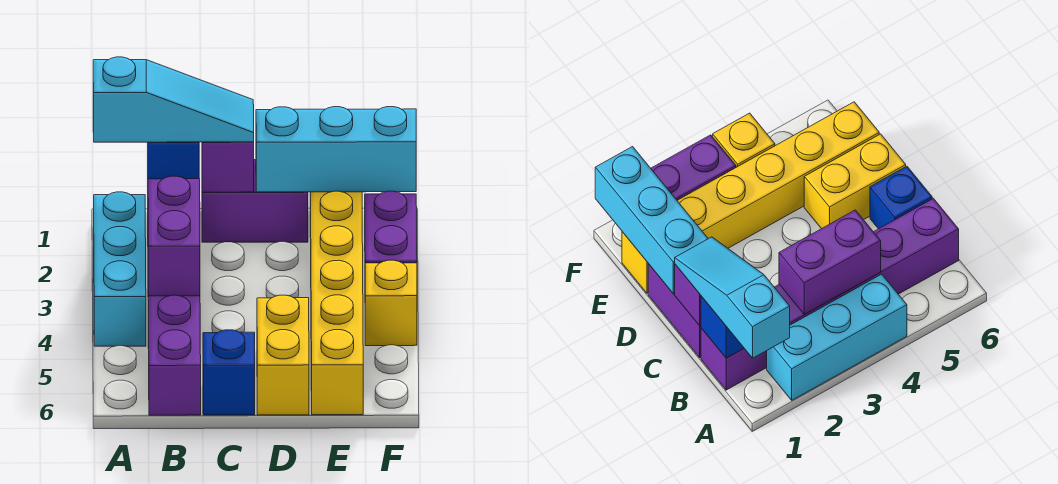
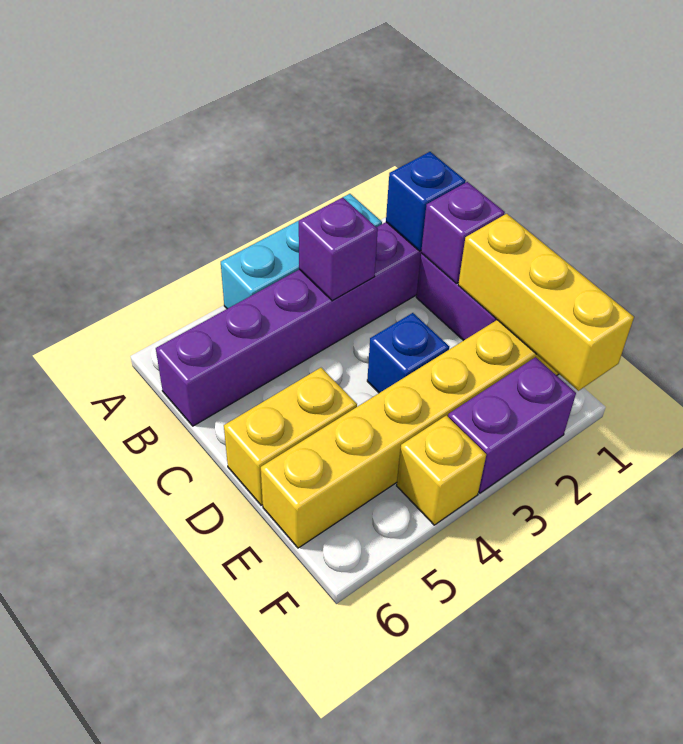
cyan slope A1:C1 level 3 top A -> none
purple brick B3:B4 level 2 -> purple brick B3 level 2
blue brick C6 level 1 -> blue brick D3 level 1
cyan brick D1:F1 level 2 -> yellow brick D1:F1 level 2

